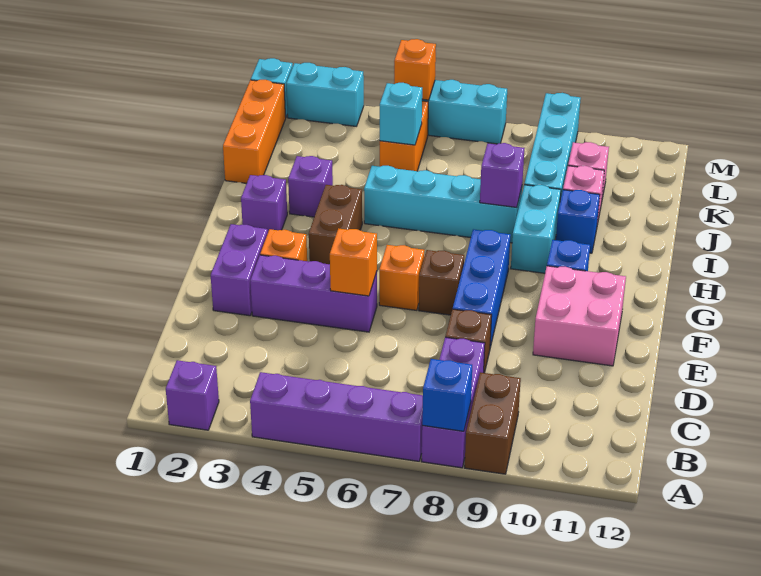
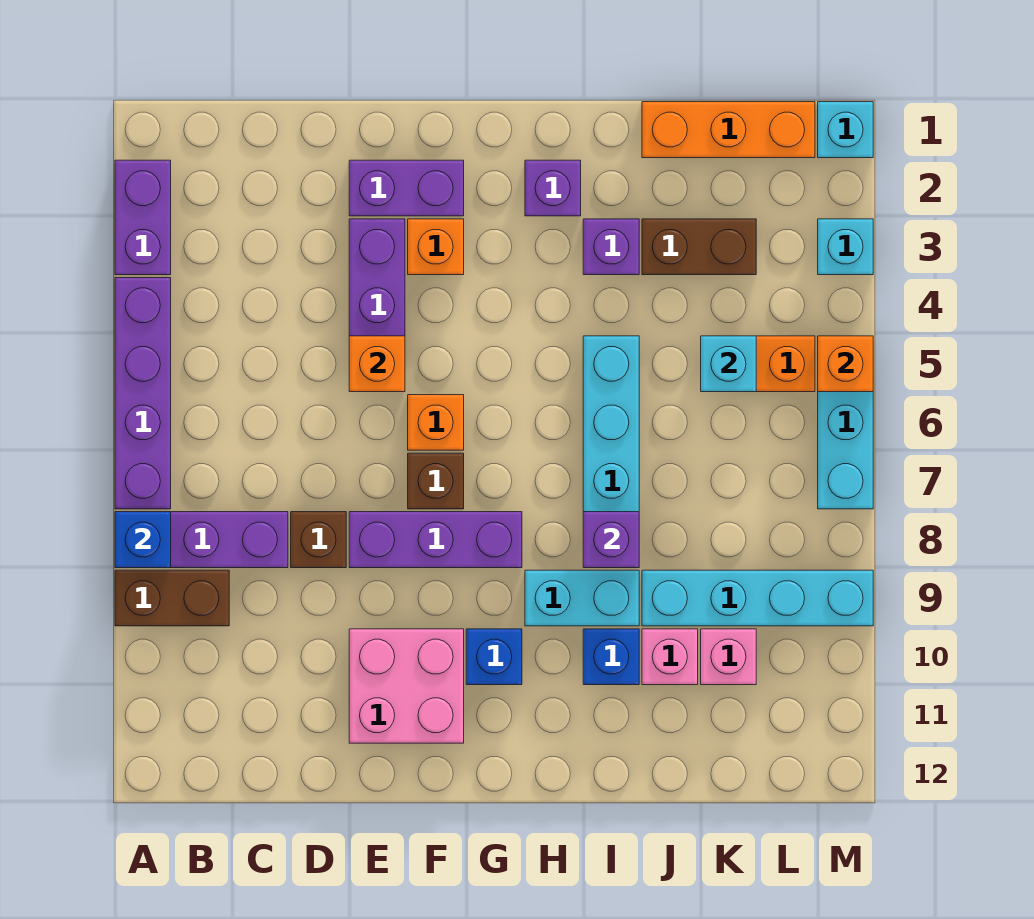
purple brick A2 level 1 -> purple brick A2:A3 level 1
blue brick E8:G8 level 1 -> purple brick E8:G8 level 1
brown brick G4:H4 level 1 -> brown brick J3:K3 level 1
cyan brick M2:M3 level 1 -> cyan brick M3 level 1

